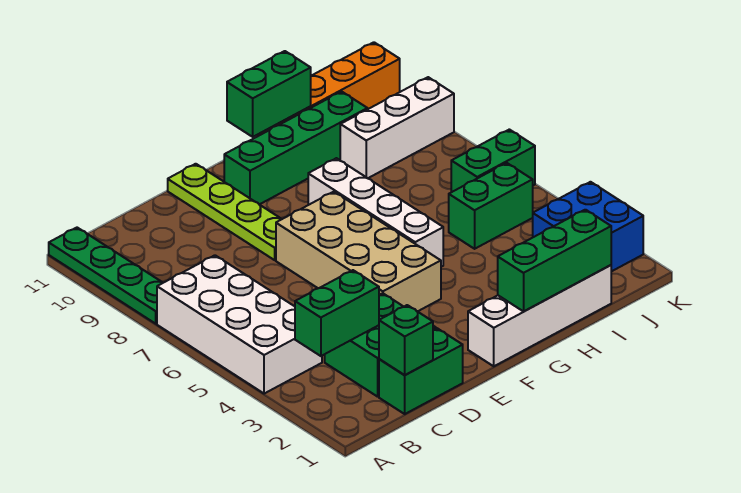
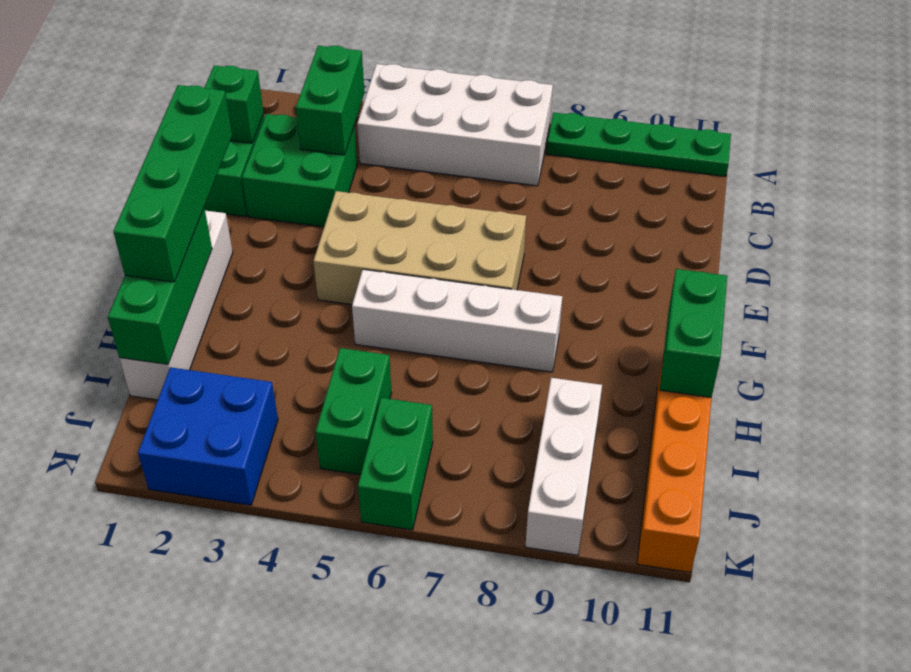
lime plate E8:E11 level 1 -> none
green brick F10:I10 level 1 -> green brick E1:H1 level 3

